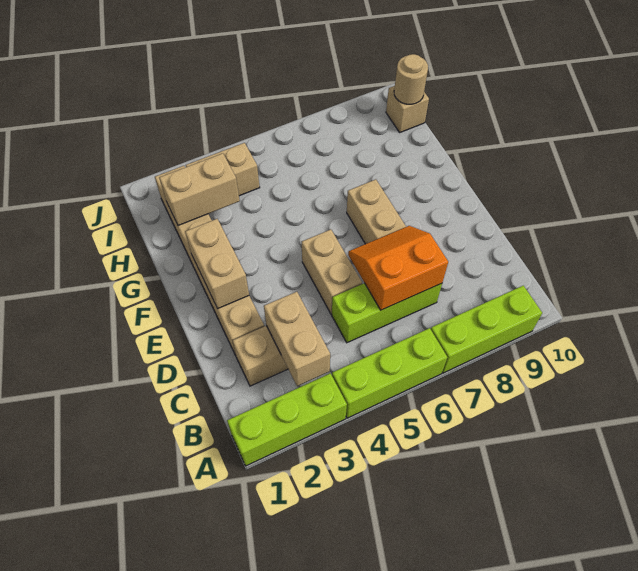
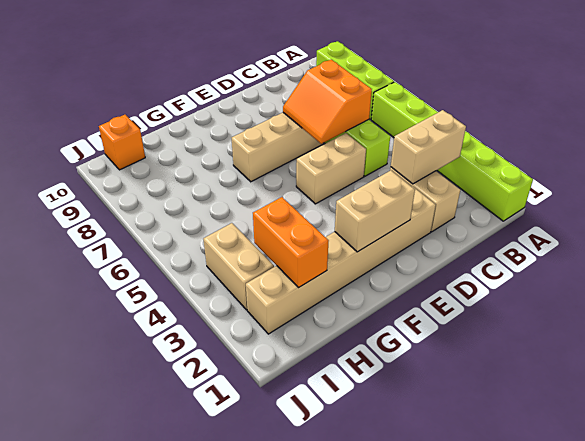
tan brick H2:H3 level 2 -> orange brick H2:H3 level 2
tan brick I10 level 1 -> orange brick I10 level 1
tan round brick I10 level 2 -> none

